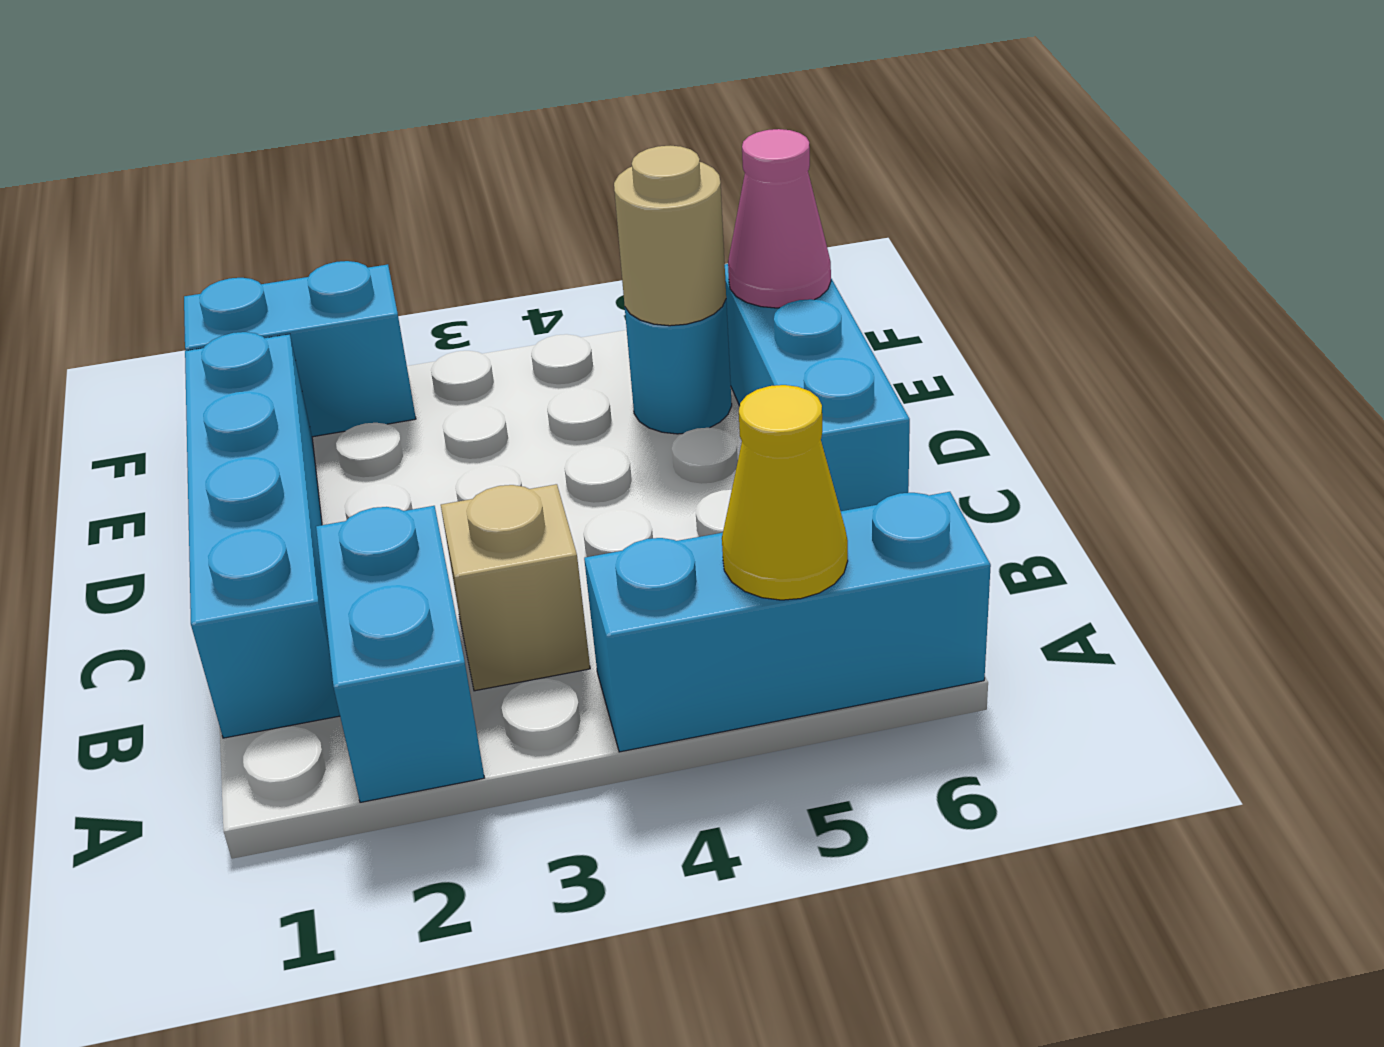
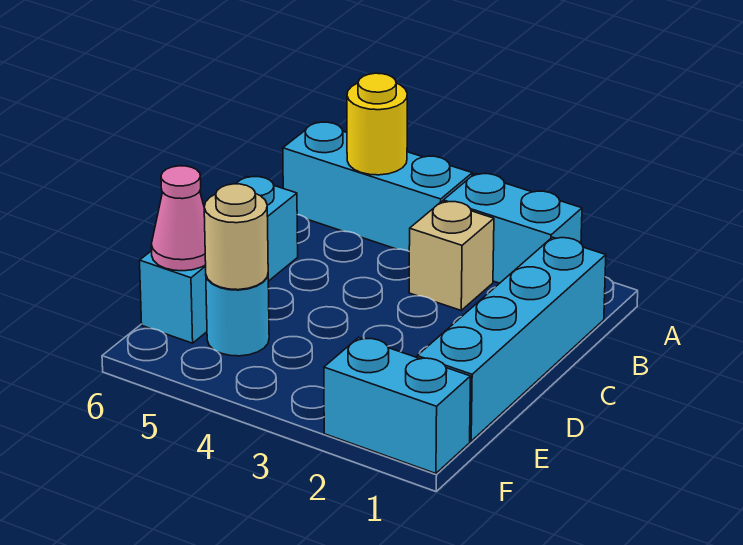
cyan brick A2:B2 level 1 -> cyan brick A2:A3 level 1
yellow cone A5 level 2 -> yellow round brick A5 level 2

